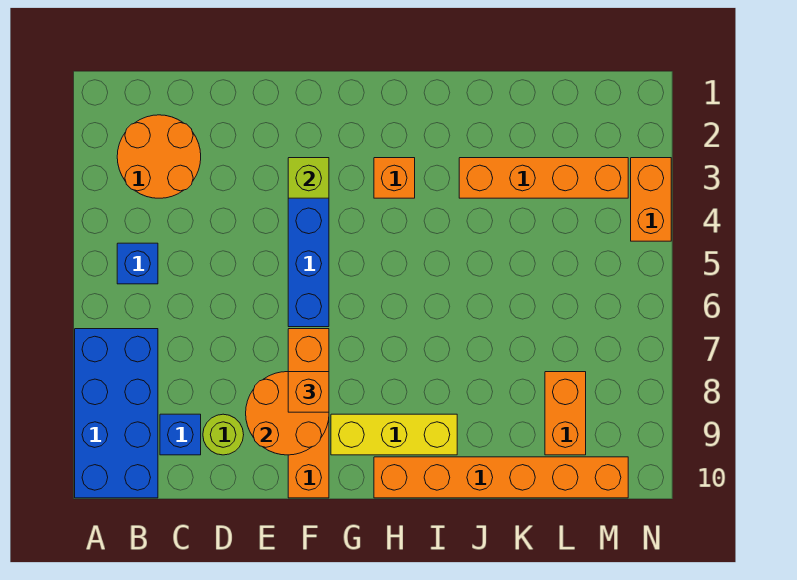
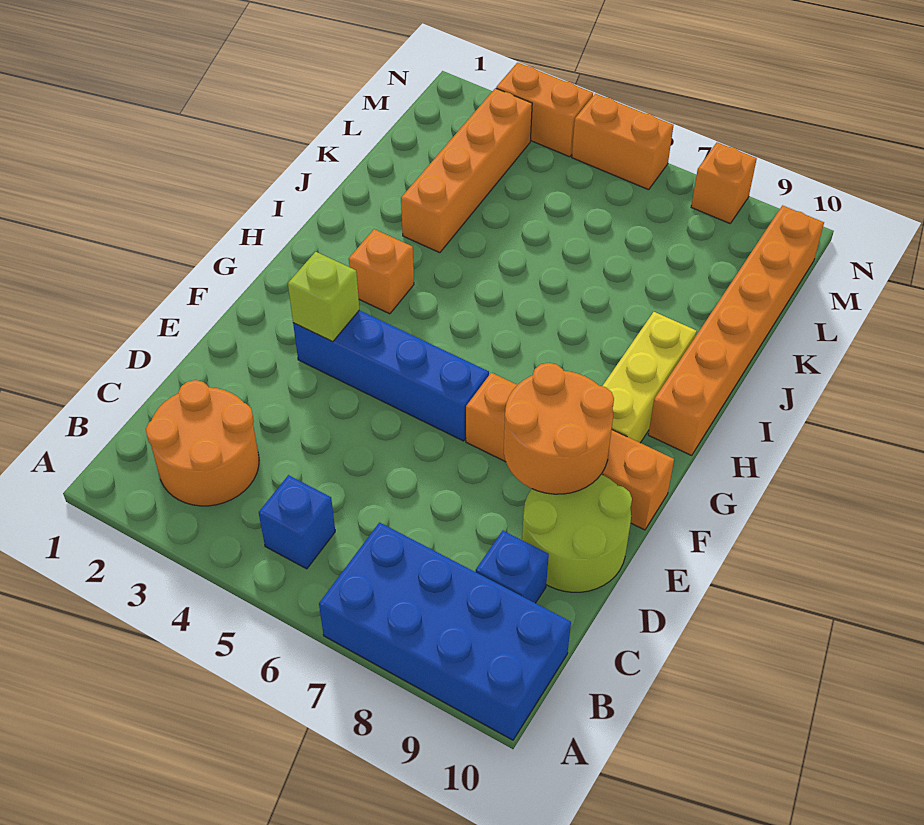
lime round brick D9 level 1 -> lime round brick D9:E10 level 1
orange brick F8 level 3 -> orange brick N8 level 1
orange brick L8:L9 level 1 -> orange brick N5:N6 level 1

